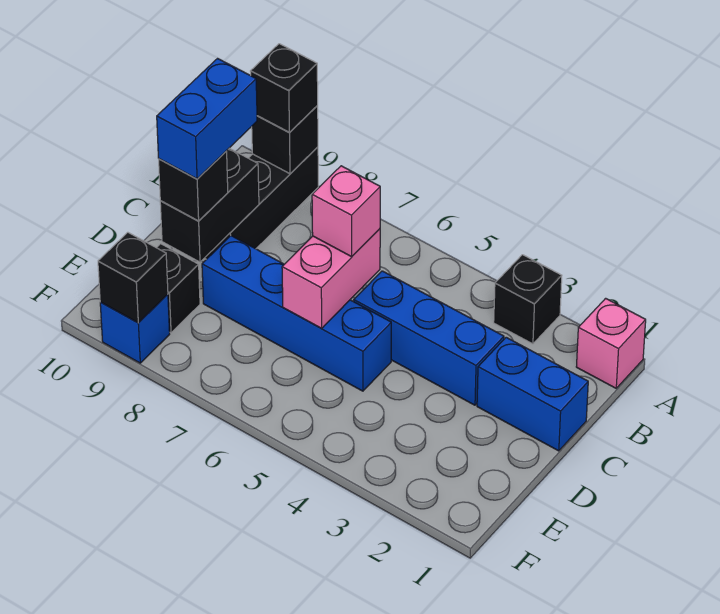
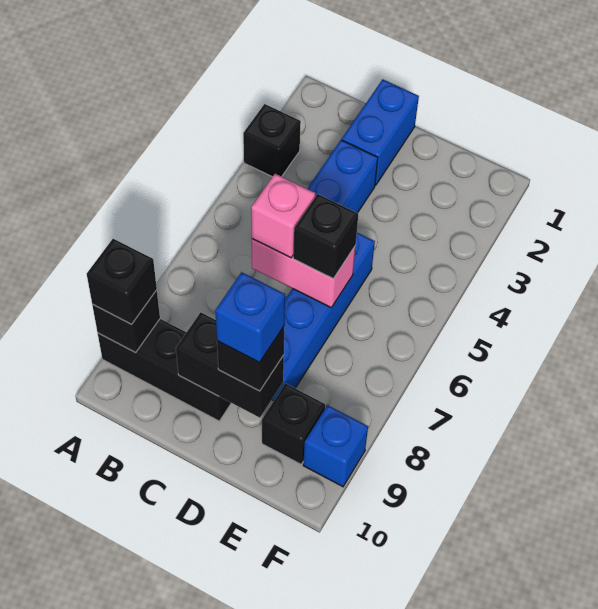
pink brick A1 level 1 -> none
blue brick C9:D9 level 4 -> blue brick D9 level 4
black brick F9 level 2 -> black brick D6 level 3

